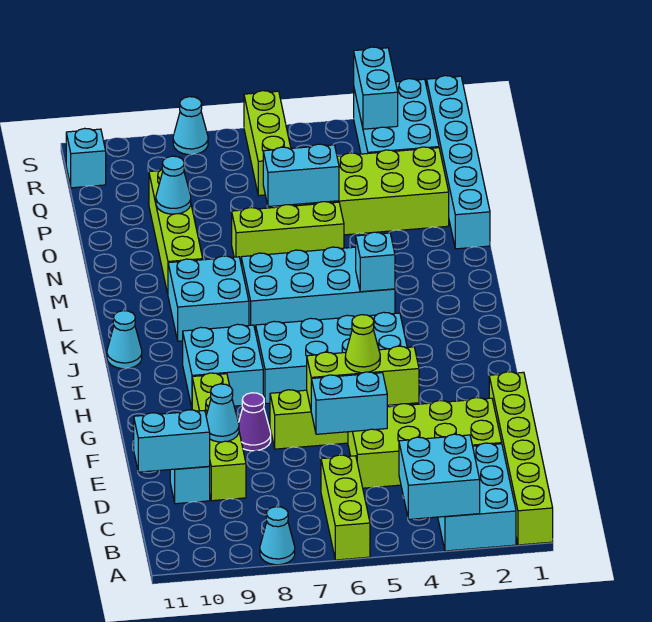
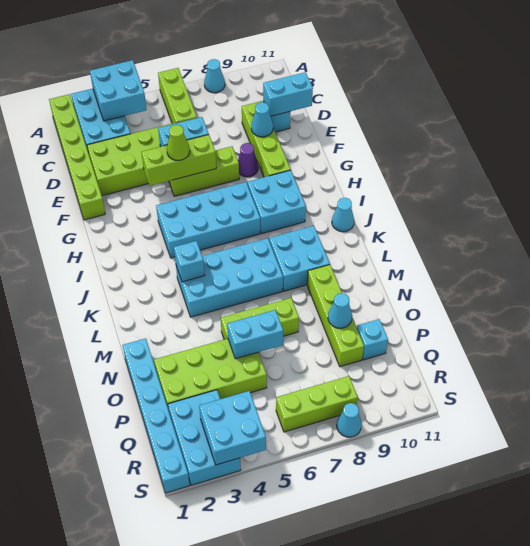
lime brick Q6:S6 level 1 -> lime brick R6:R8 level 1
cyan brick R3:S3 level 2 -> cyan brick R3:S4 level 2
cyan brick R11 level 1 -> cyan brick P10 level 1

